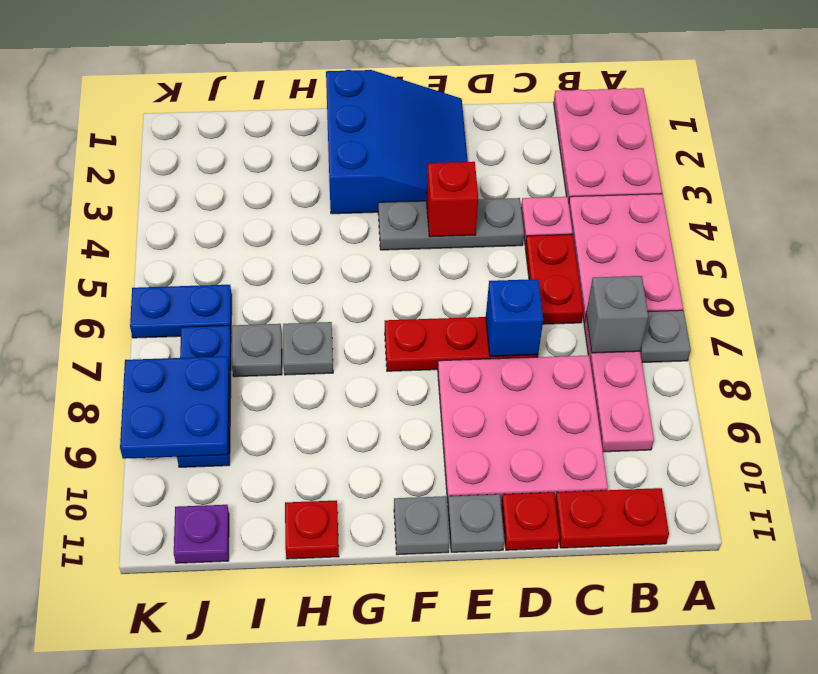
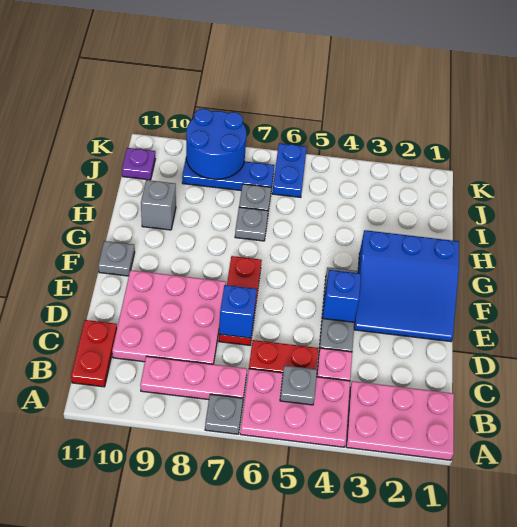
grey brick B7 level 2 -> grey brick H10 level 1
red plate D11 level 1 -> none
red brick E4 level 2 -> blue brick E4 level 2
grey plate E11 level 1 -> grey plate B5 level 2
red plate H11 level 1 -> none
blue plate J8:K9 level 2 -> blue round brick J8:K9 level 2

